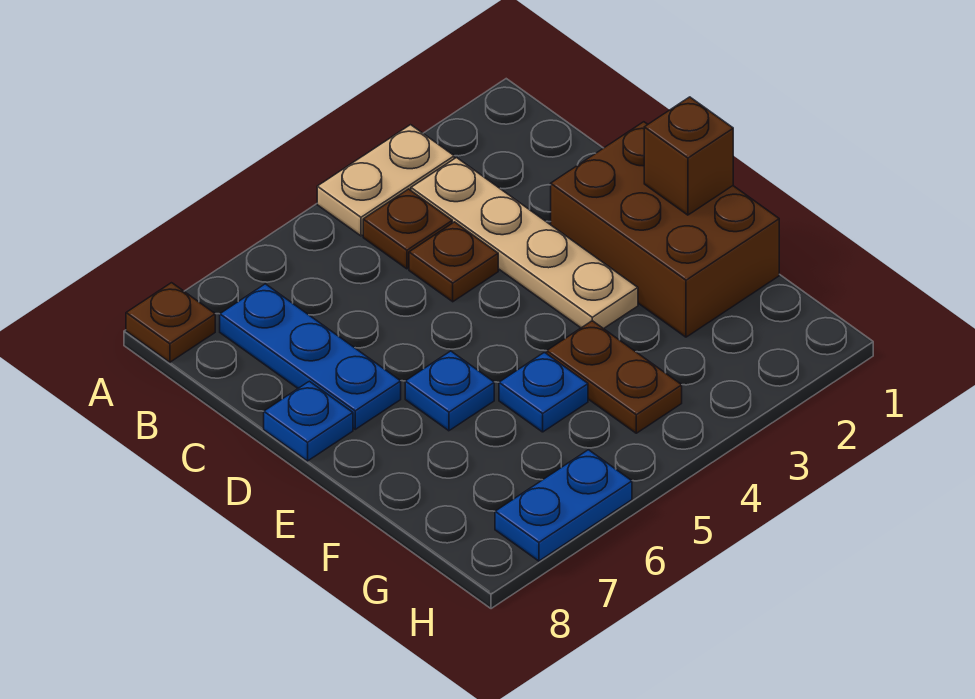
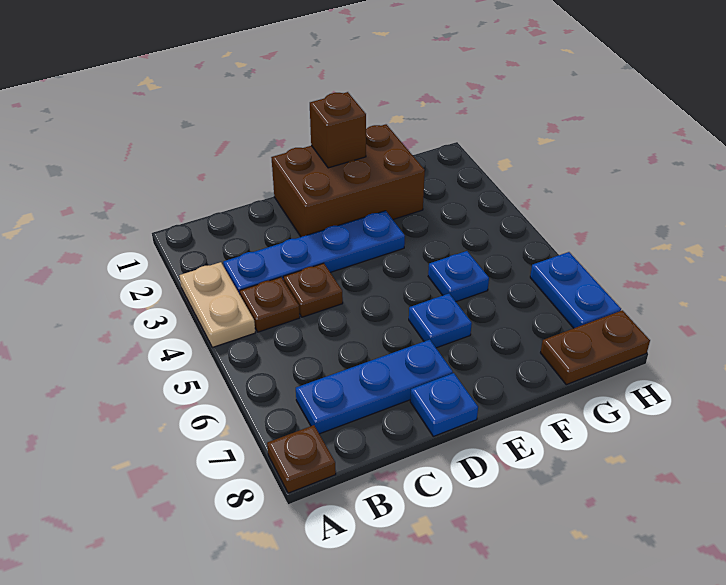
tan plate B3:E3 level 1 -> blue plate B3:E3 level 1
brown plate F4:G4 level 1 -> brown plate G8:H8 level 1

